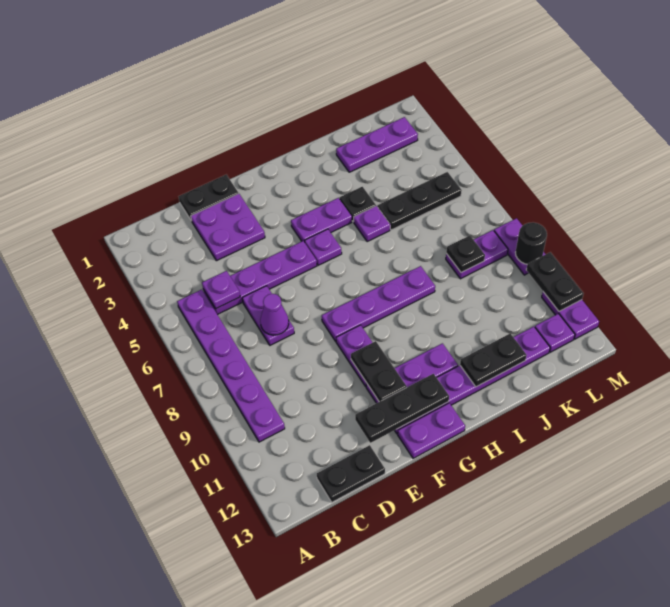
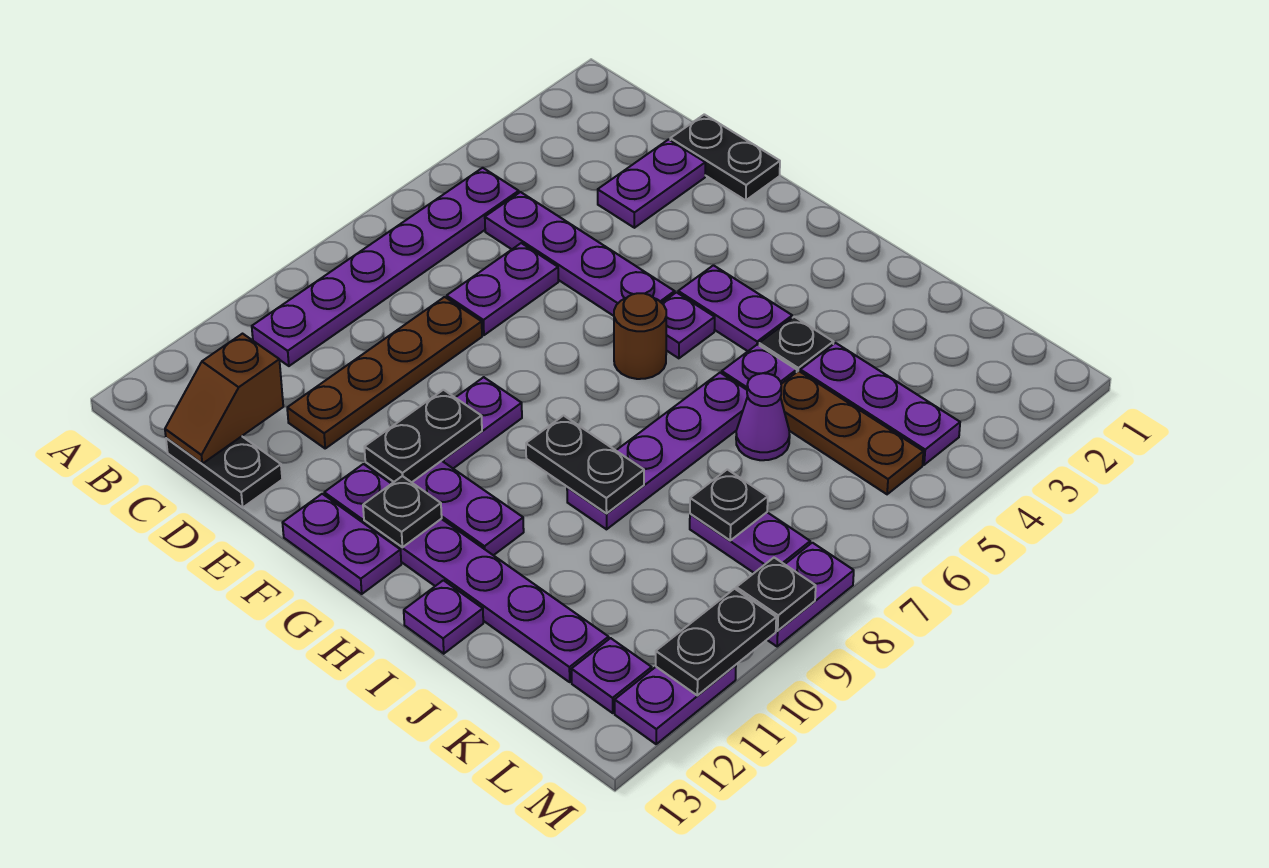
purple plate C5 level 2 -> purple plate I13 level 1
none -> brown slope C12:C13 level 2 top 12
purple plate D2:E3 level 1 -> purple plate D2:D3 level 1
purple cone D7 level 2 -> purple cone J6 level 1
none -> brown plate D8:D11 level 1
black plate E12:G12 level 2 -> black plate G12 level 2
purple plate F8:I8 level 1 -> purple plate I6:I9 level 1
none -> brown round brick G6 level 1
black plate I12:J12 level 2 -> black plate H9:I9 level 2
purple plate J2:L2 level 1 -> purple plate J4:L4 level 1
black plate J5:L5 level 1 -> brown plate J5:L5 level 1
black round brick M9 level 2 -> black plate M9 level 2

